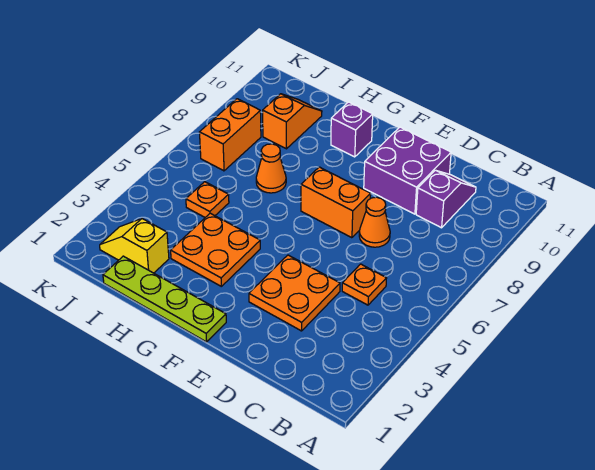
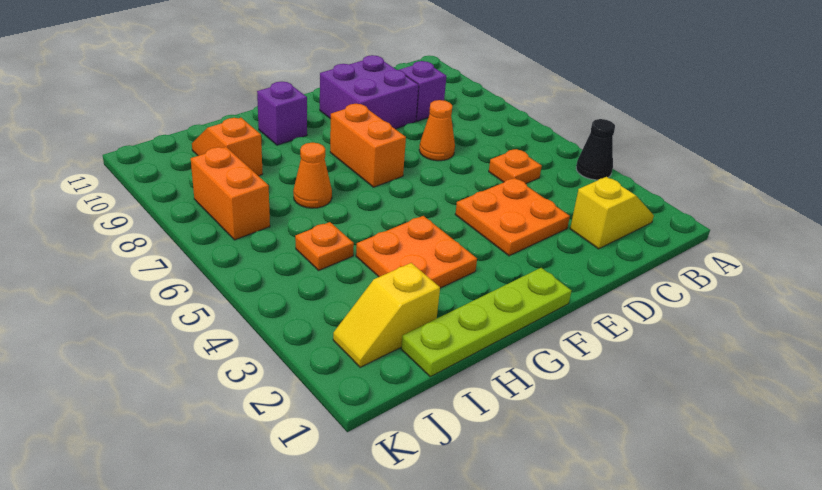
none -> black cone A4 level 1
none -> yellow slope B2:C2 level 1 top C
orange brick E7:F7 level 1 -> orange brick F7:F8 level 1

